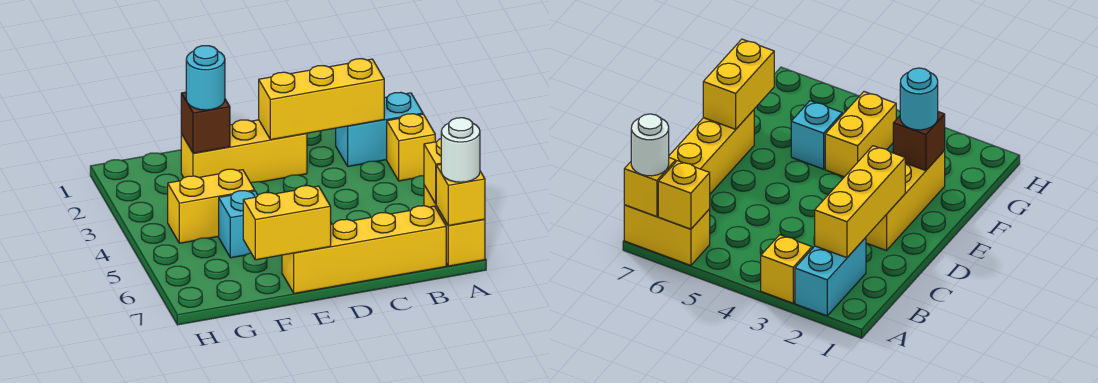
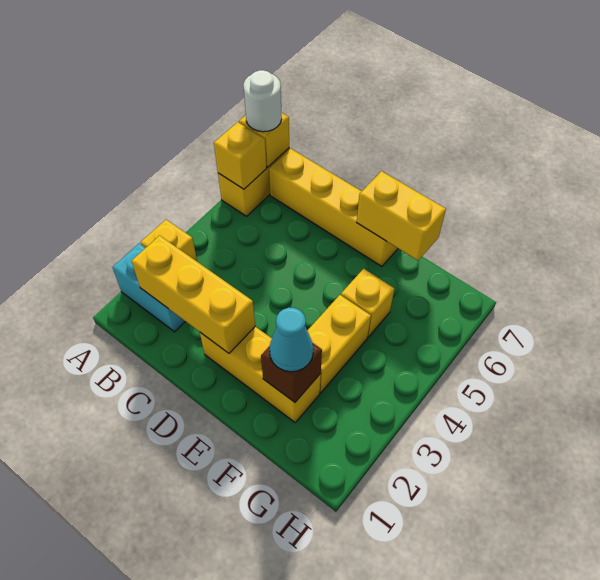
cyan round brick F2 level 3 -> cyan cone F2 level 3
yellow brick F4:G4 level 1 -> yellow brick F3:F4 level 1
cyan brick F5 level 1 -> yellow brick F5 level 1

